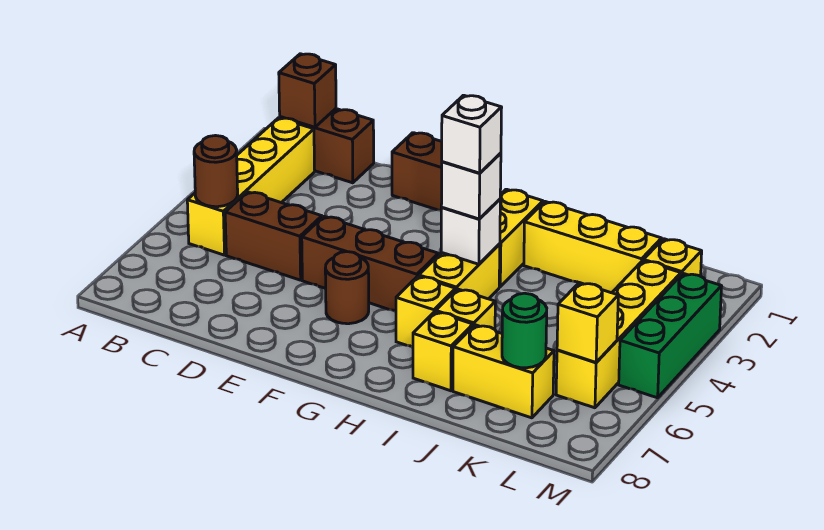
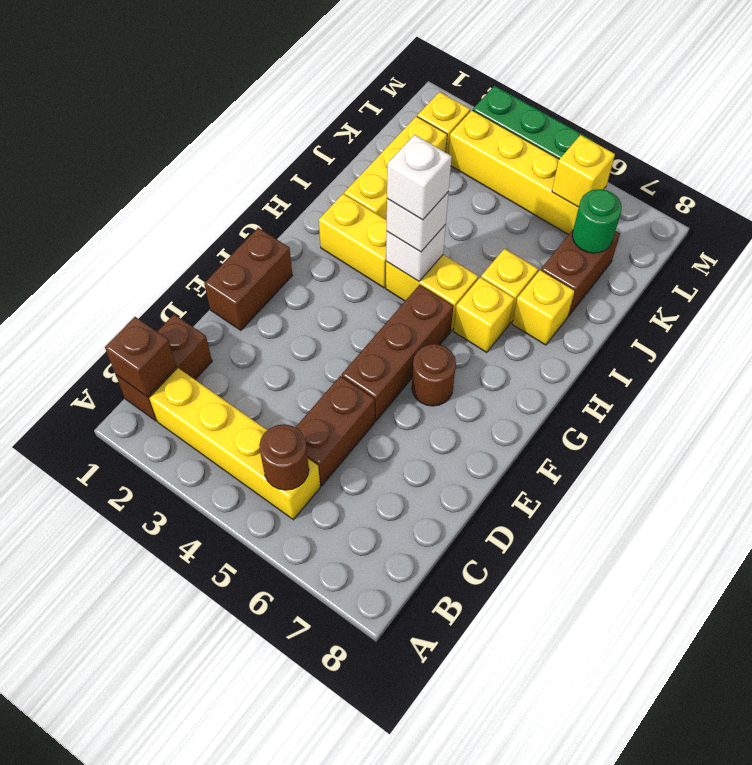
yellow brick J7:K7 level 1 -> brown brick J7:K7 level 1

